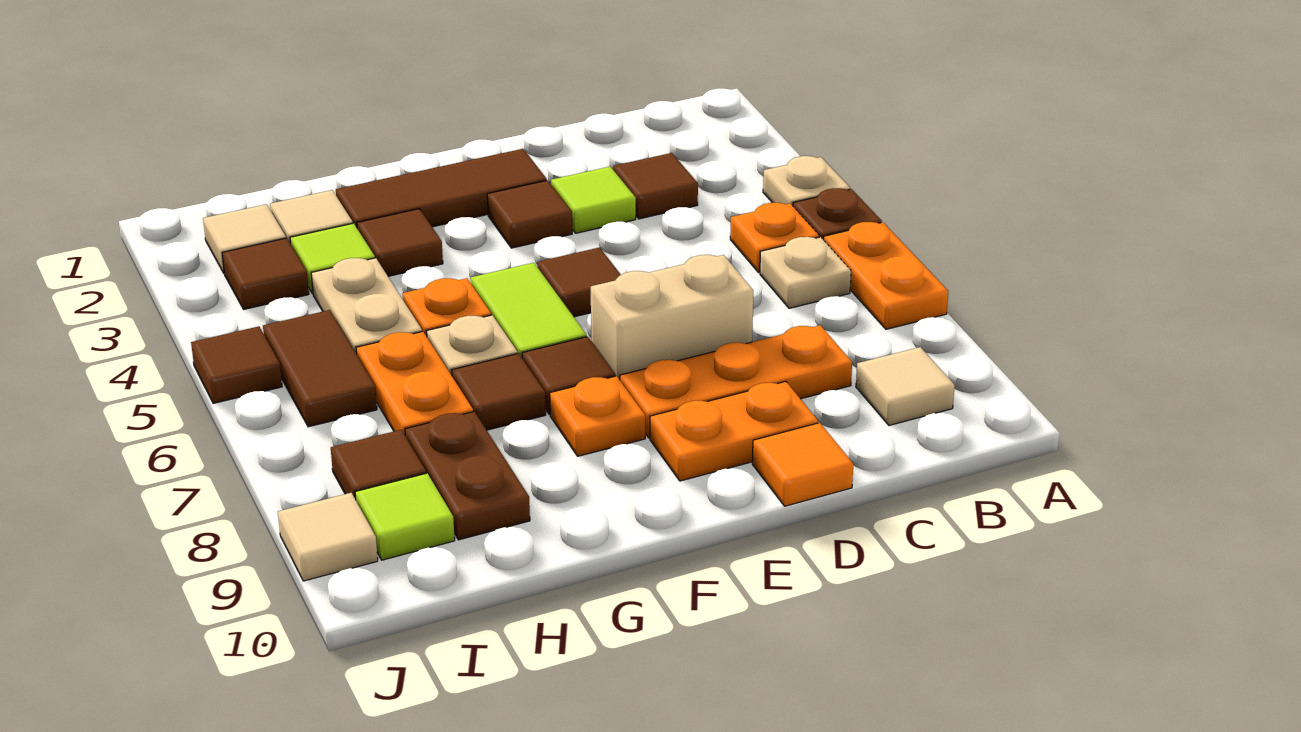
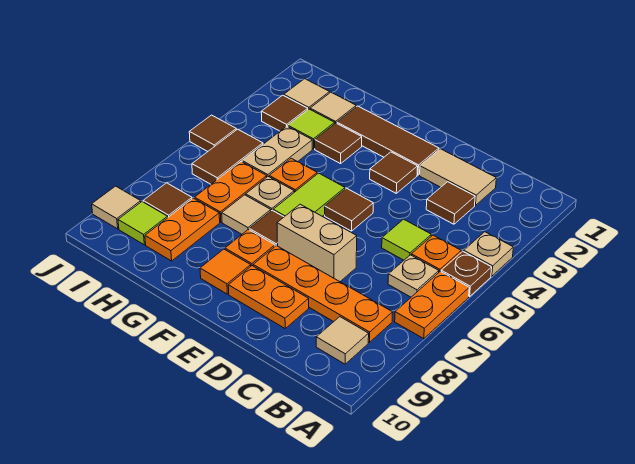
none -> tan tile C2:D2 level 1
orange plate C8:E8 level 1 -> orange plate B8:E8 level 1
lime tile D3 level 1 -> lime tile C5 level 1
orange tile D10 level 1 -> orange tile F9 level 1
brown tile G7 level 1 -> tan tile G7 level 1
brown plate H8:H9 level 1 -> orange plate H8:H9 level 1

